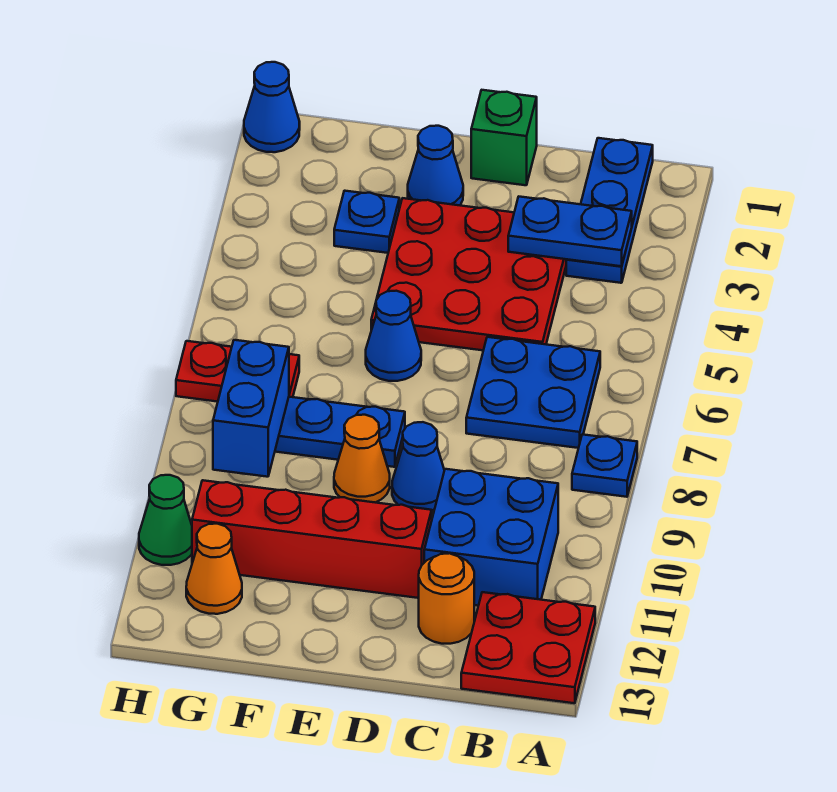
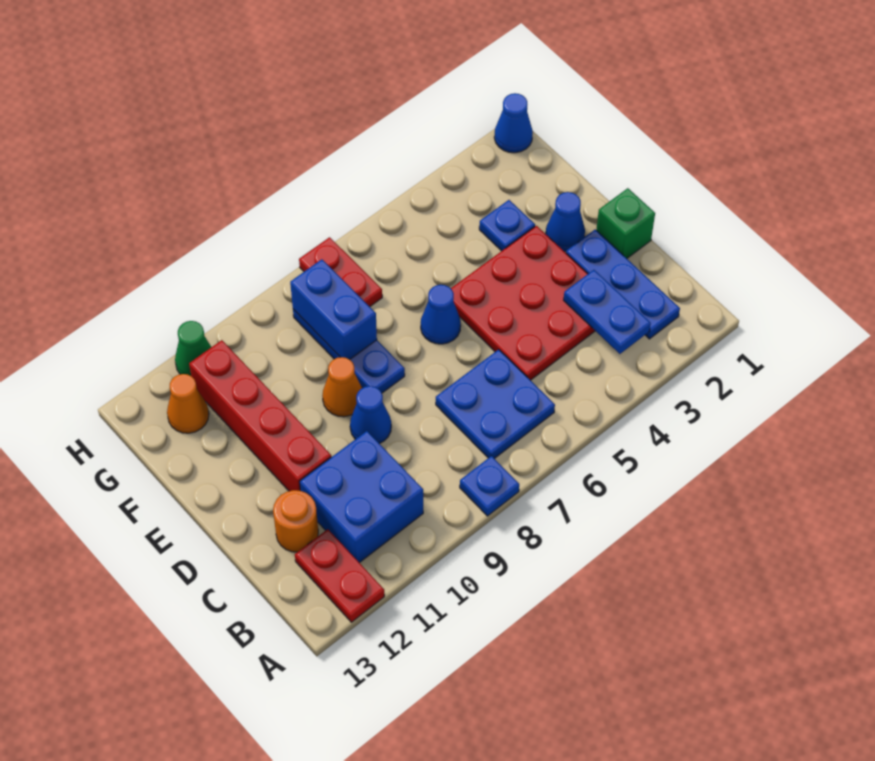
red plate A12:B13 level 1 -> red plate A12:B12 level 1
blue plate B1:B3 level 1 -> blue plate B2:D2 level 1
blue brick G8:G9 level 2 -> blue brick F8:G8 level 2

